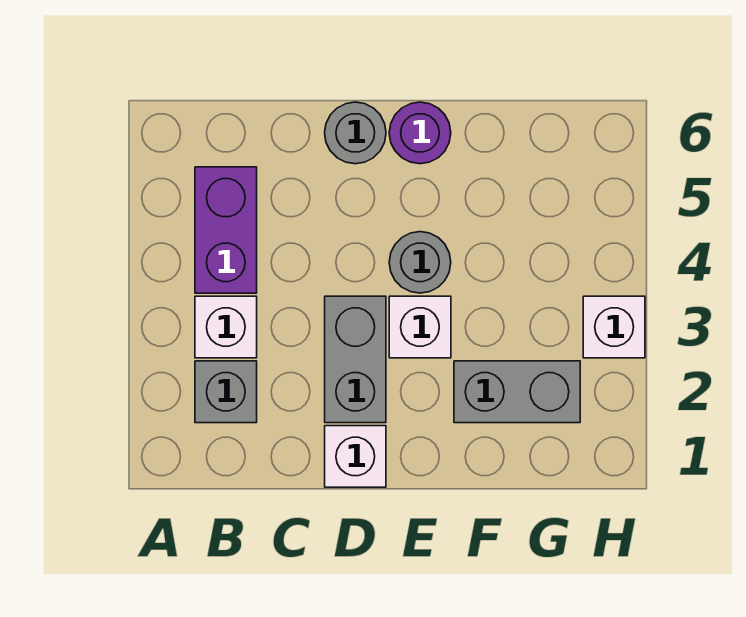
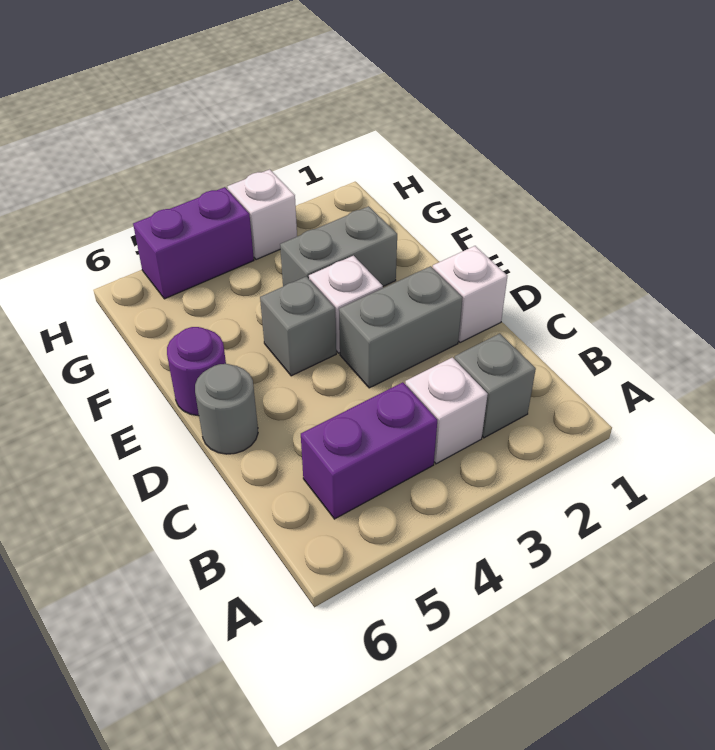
grey round brick E4 level 1 -> grey brick E4 level 1
grey brick F2:G2 level 1 -> grey brick F2:F3 level 1
none -> purple brick H4:H5 level 1

